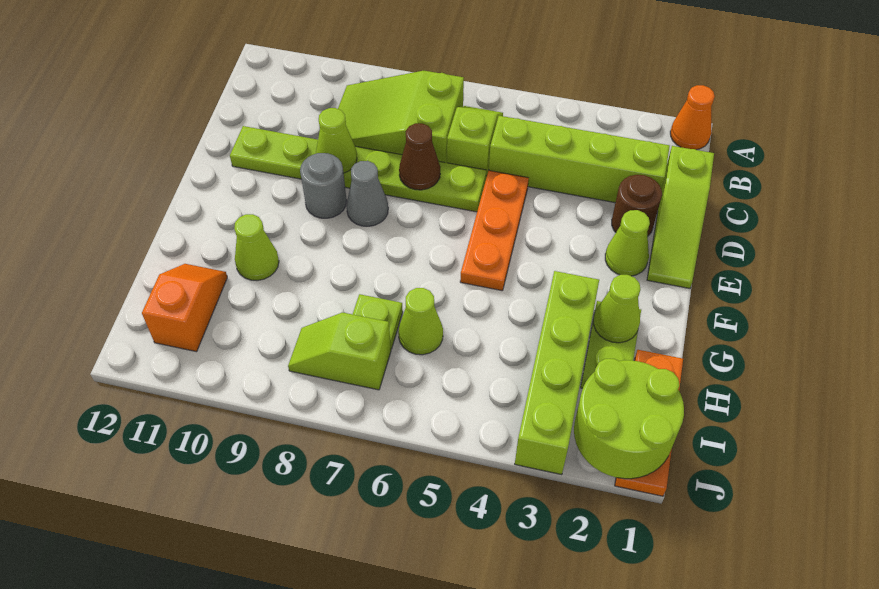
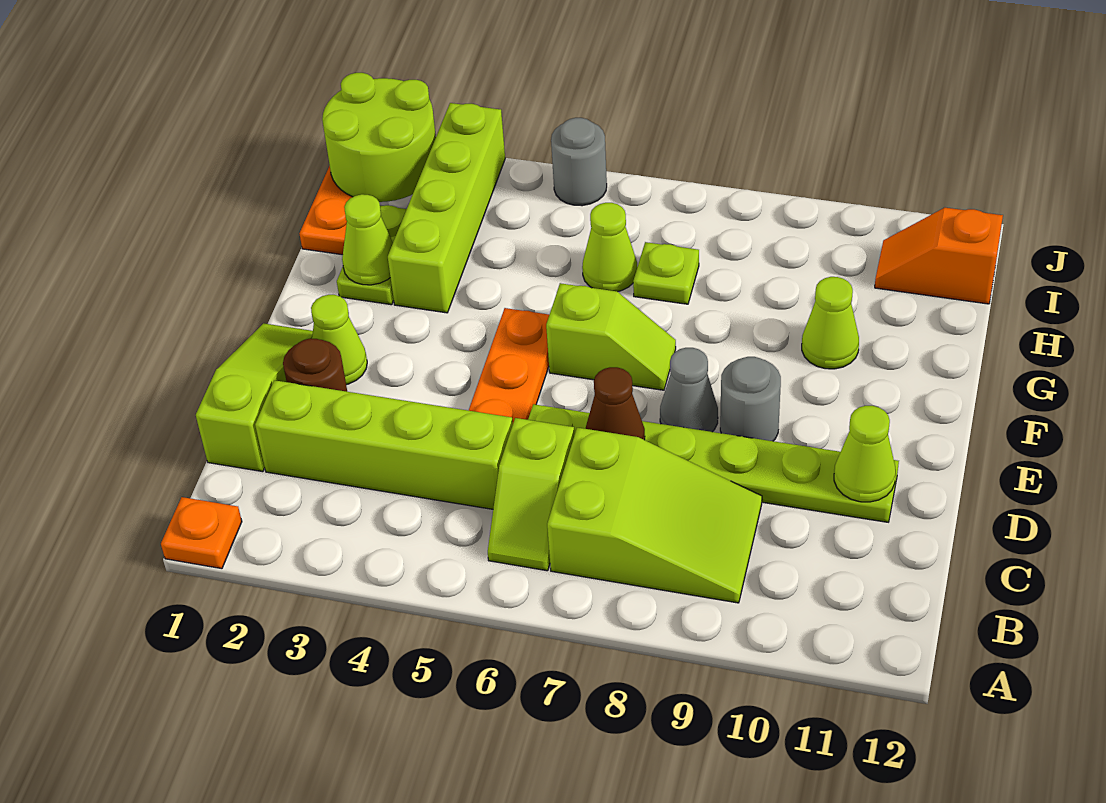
orange cone A1 level 1 -> orange plate A1 level 1
lime cone D9 level 2 -> lime cone D11 level 2
orange slope H11:I11 level 1 top I -> orange slope I11:I12 level 1 top 12
lime slope I7:I8 level 1 top 7 -> lime slope F6:F7 level 1 top 6
none -> grey round brick J5 level 1

